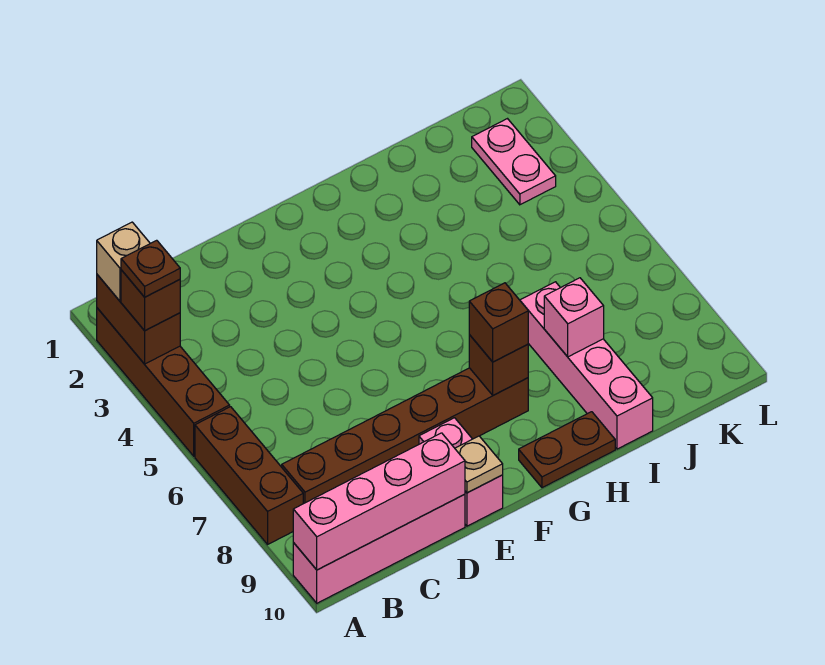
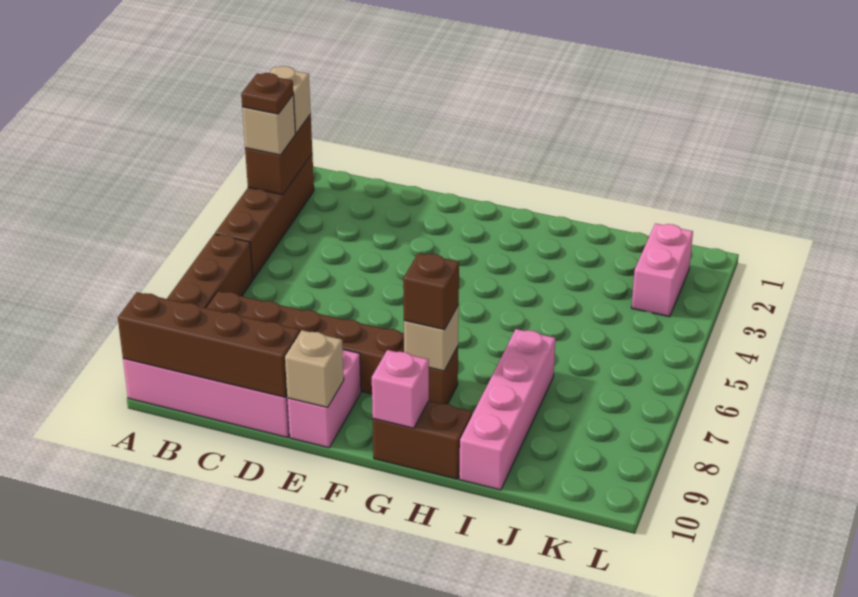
brown brick A3 level 3 -> tan brick A3 level 3
pink brick A10:D10 level 2 -> brown brick A10:D10 level 2
tan plate E10 level 2 -> tan brick E10 level 2
brown brick G8 level 2 -> tan brick G8 level 2
brown plate G10:H10 level 1 -> brown brick G10:H10 level 1
pink brick I8 level 2 -> pink brick G10 level 2
pink plate K2:K3 level 1 -> pink brick K2:K3 level 1

